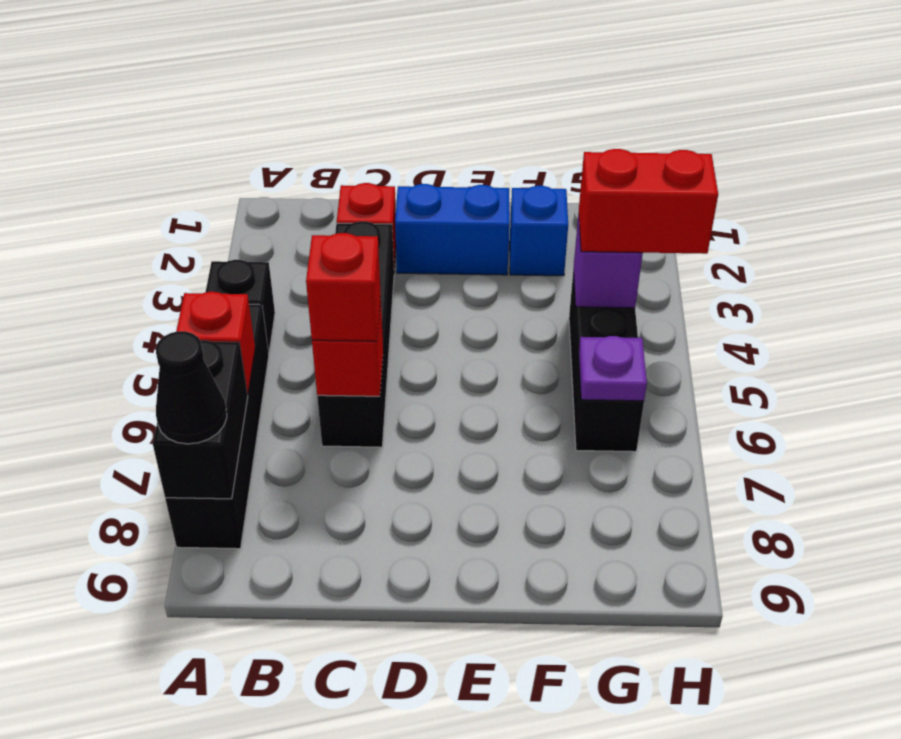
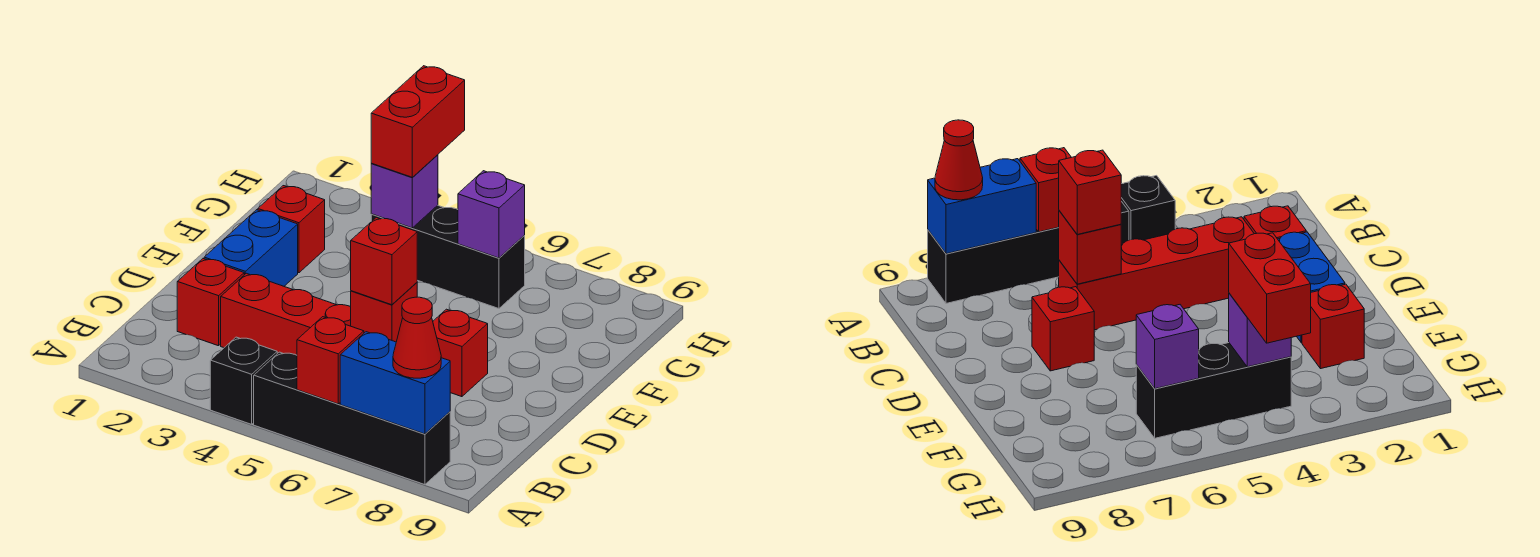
black brick A7:A8 level 2 -> blue brick A7:A8 level 2
black cone A8 level 3 -> red cone A8 level 3
black brick C3:C6 level 1 -> red brick C3:C6 level 1
none -> red brick D7 level 1
blue brick F2 level 1 -> red brick F2 level 1
purple plate G6 level 2 -> purple brick G6 level 2

